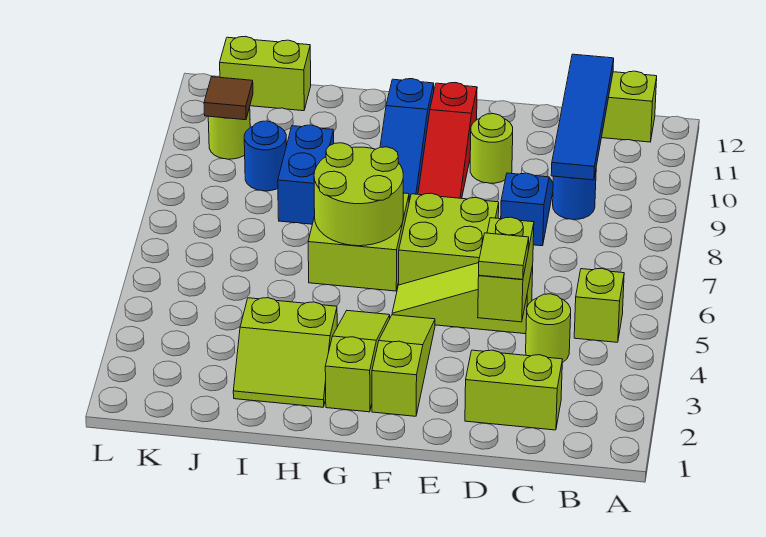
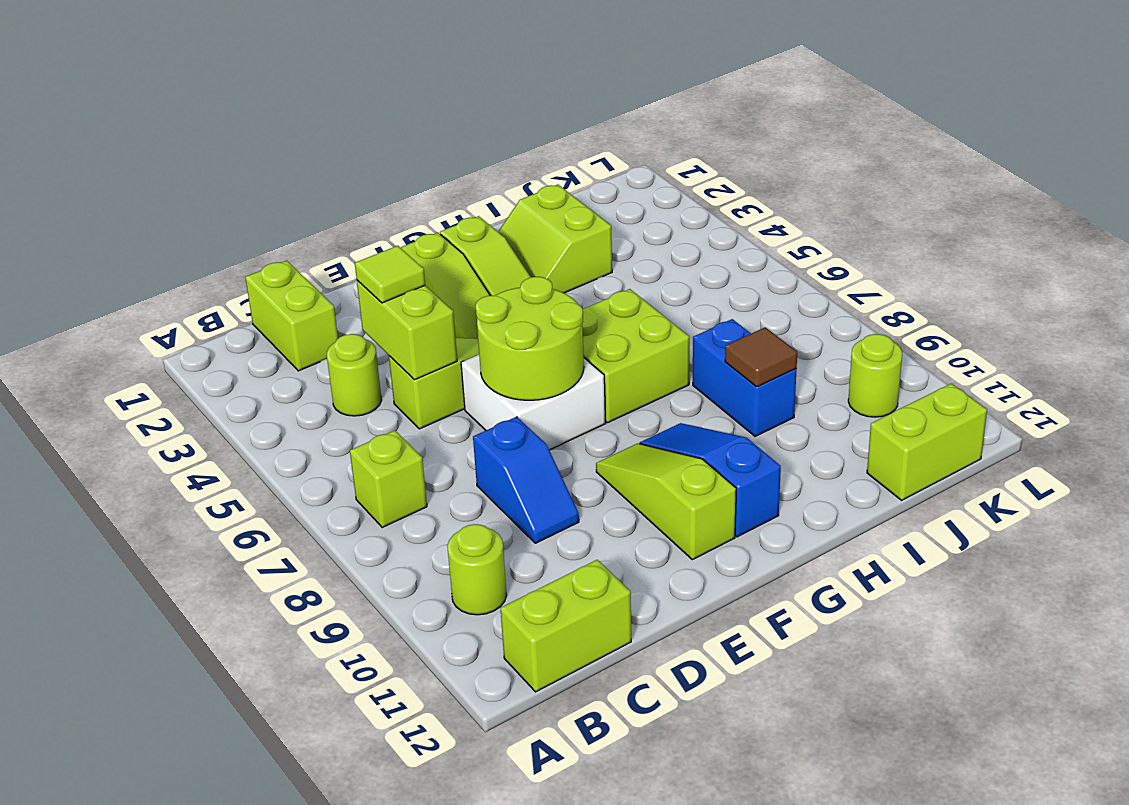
lime brick B5 level 1 -> lime brick B7 level 1
lime brick C2:D2 level 1 -> lime brick C1:C2 level 1
blue round brick C9 level 1 -> none
blue tile C9:C12 level 2 -> none
lime brick E6:F7 level 1 -> white brick E6:F7 level 1
lime round brick E10 level 1 -> lime round brick B10 level 1
red slope F9:F11 level 1 top 11 -> lime slope F9:F11 level 1 top 11
lime round brick G6:H7 level 2 -> lime round brick E6:F7 level 2
lime slope H2:I3 level 1 top 3 -> lime slope H2:I3 level 1 top I
blue round brick J9 level 1 -> none
brown tile K10 level 2 -> brown tile I9 level 2

